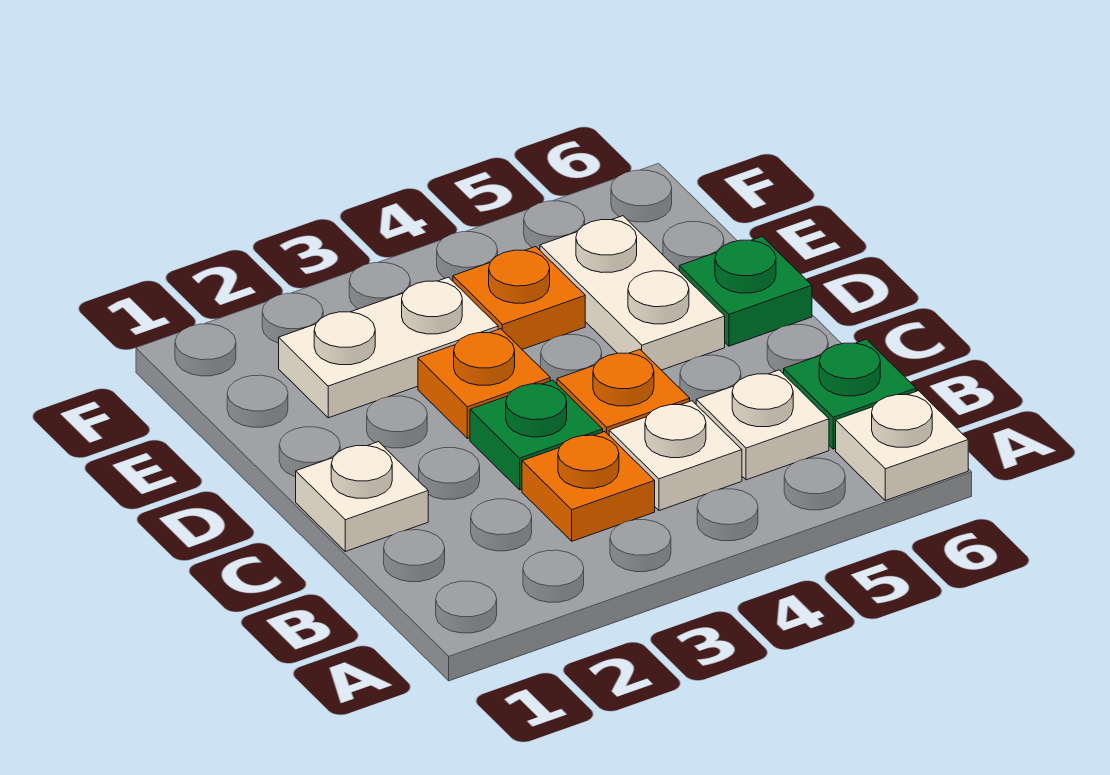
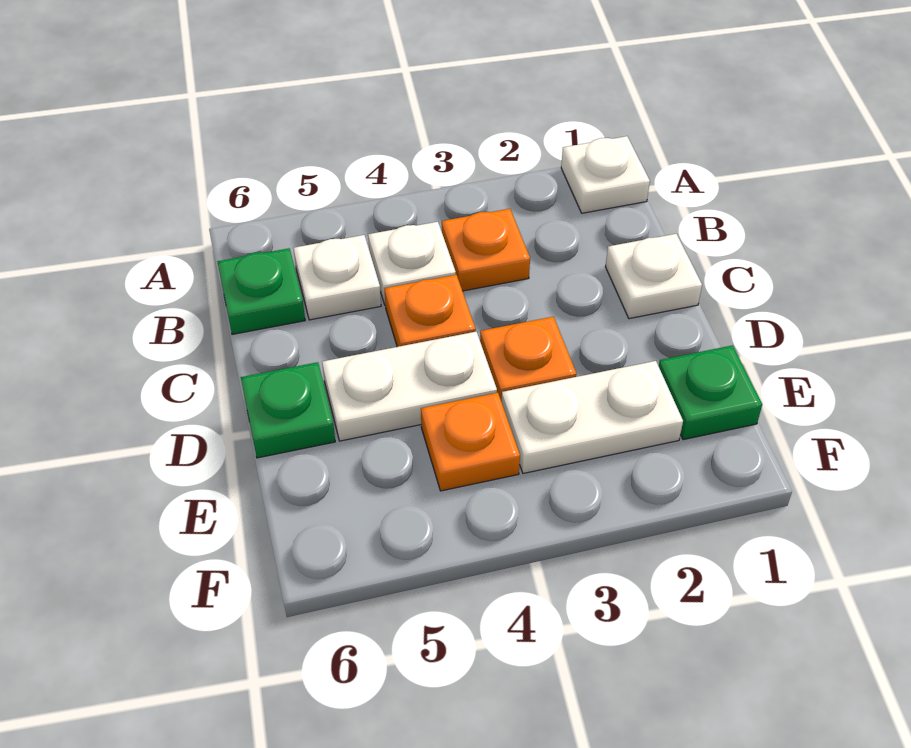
white plate A6 level 1 -> white plate A1 level 1
green plate C3 level 1 -> green plate E1 level 1
white plate D5:E5 level 1 -> white plate D4:D5 level 1

